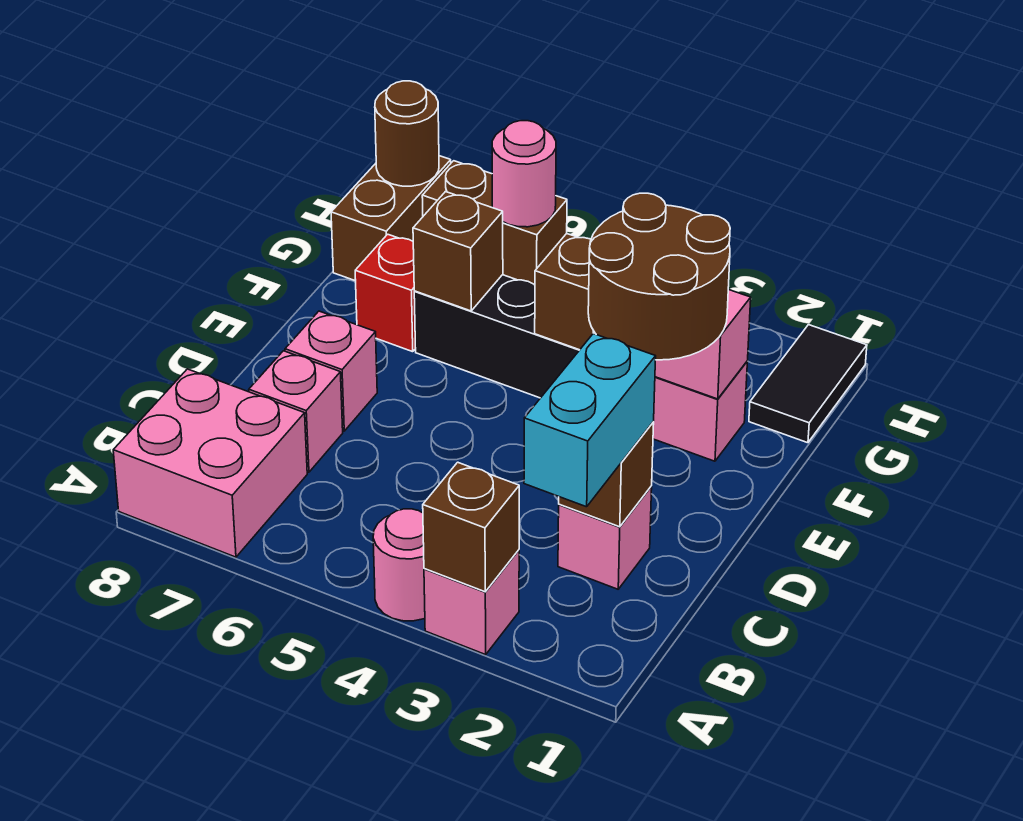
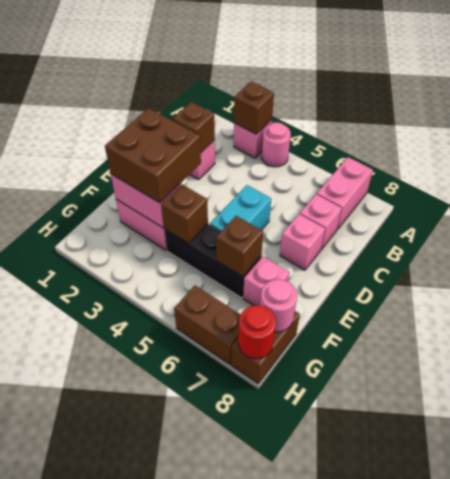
pink brick A7:B8 level 1 -> pink brick A7:B7 level 1
cyan brick B2:C2 level 3 -> cyan brick D5:E5 level 1
brown round brick E2:F3 level 3 -> brown brick E2:F3 level 3
red brick F7 level 1 -> pink brick F7 level 1
black tile G1:H1 level 1 -> none
pink round brick H6 level 2 -> pink round brick G8 level 2
brown round brick H8 level 2 -> red round brick H8 level 2

